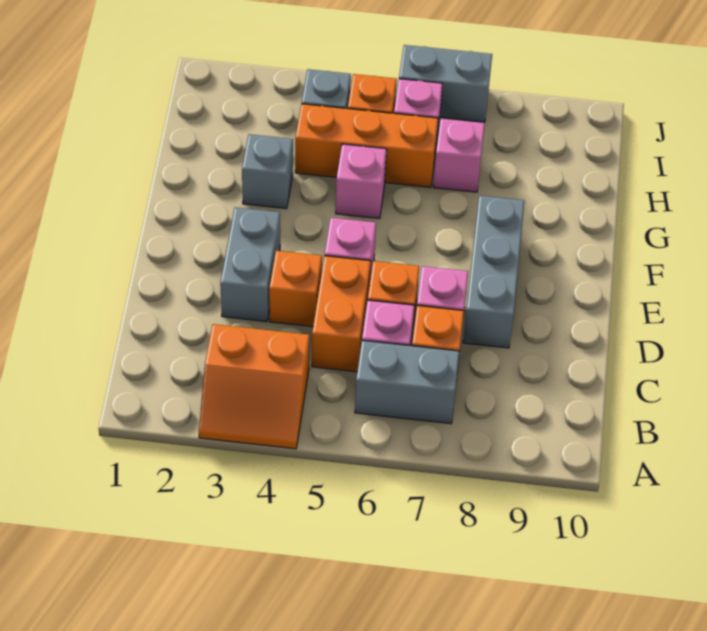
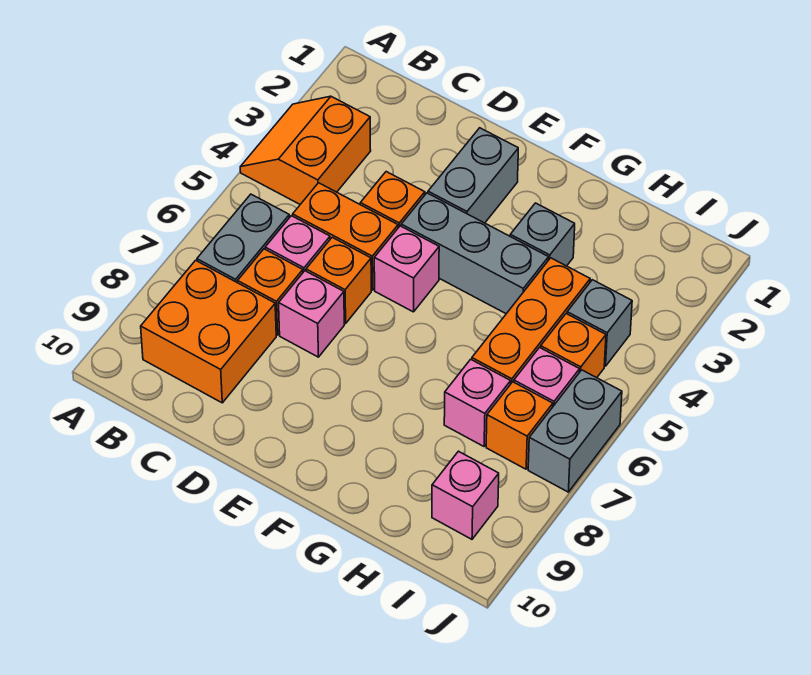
none -> orange brick B8:C9 level 1
grey brick D3:E3 level 1 -> grey brick E2:E3 level 1
grey brick D8:F8 level 1 -> grey brick E4:G4 level 1
pink brick G5 level 1 -> pink brick I9 level 1
none -> orange brick I7 level 1

